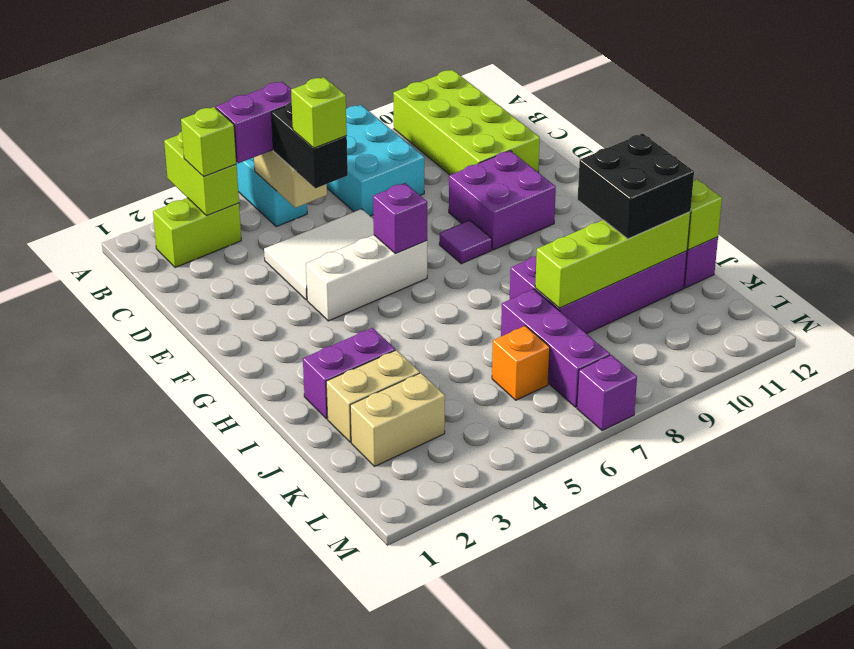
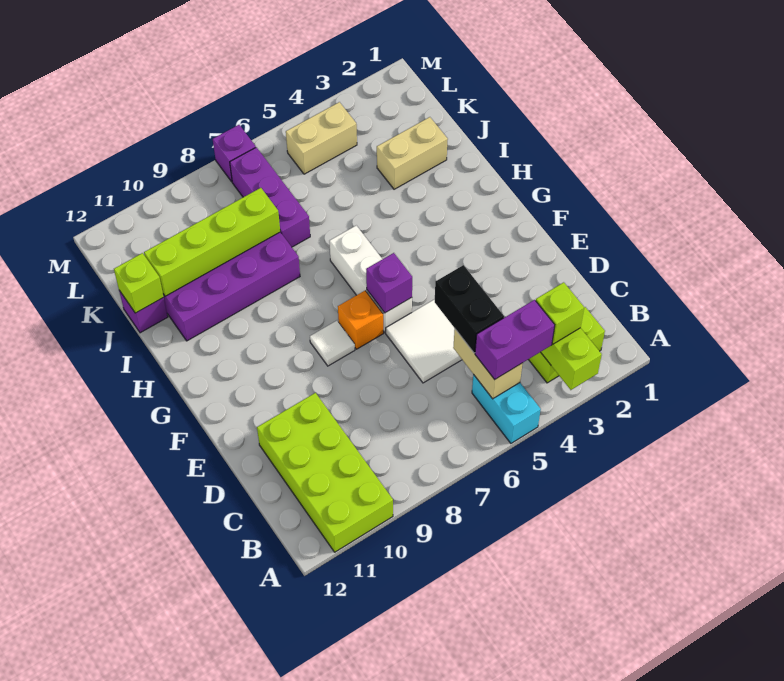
cyan brick A7:C8 level 1 -> none
lime brick D5 level 4 -> none
purple brick E9:F10 level 1 -> none
white brick F4:F6 level 1 -> white brick F6:H6 level 1
purple tile F8 level 1 -> white tile F8 level 1
purple brick I2:I3 level 1 -> none
black brick I10:J11 level 3 -> none
tan brick K2:K3 level 1 -> tan brick L4:L5 level 1
orange brick K6 level 1 -> orange brick F7 level 1

